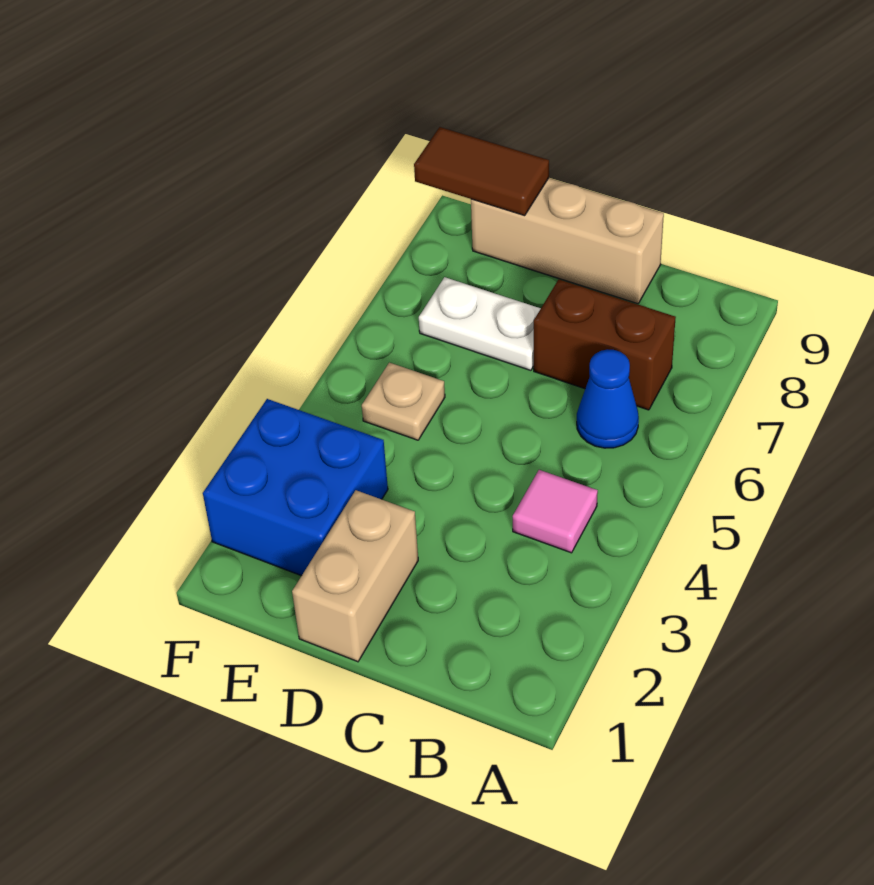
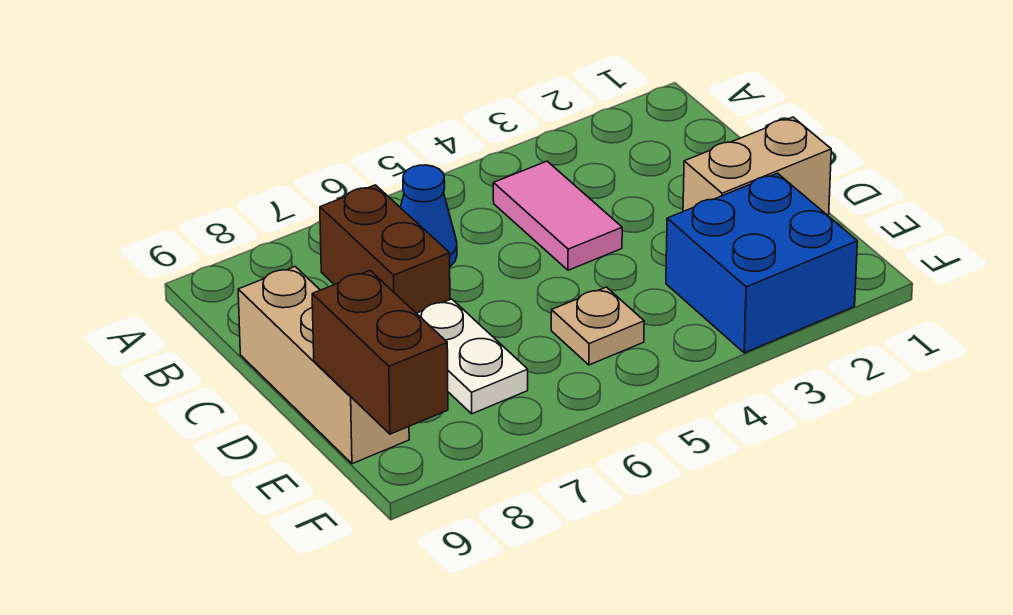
pink tile B4 level 1 -> pink tile B4:C4 level 1
brown tile E9:F9 level 2 -> brown brick E9:F9 level 2

